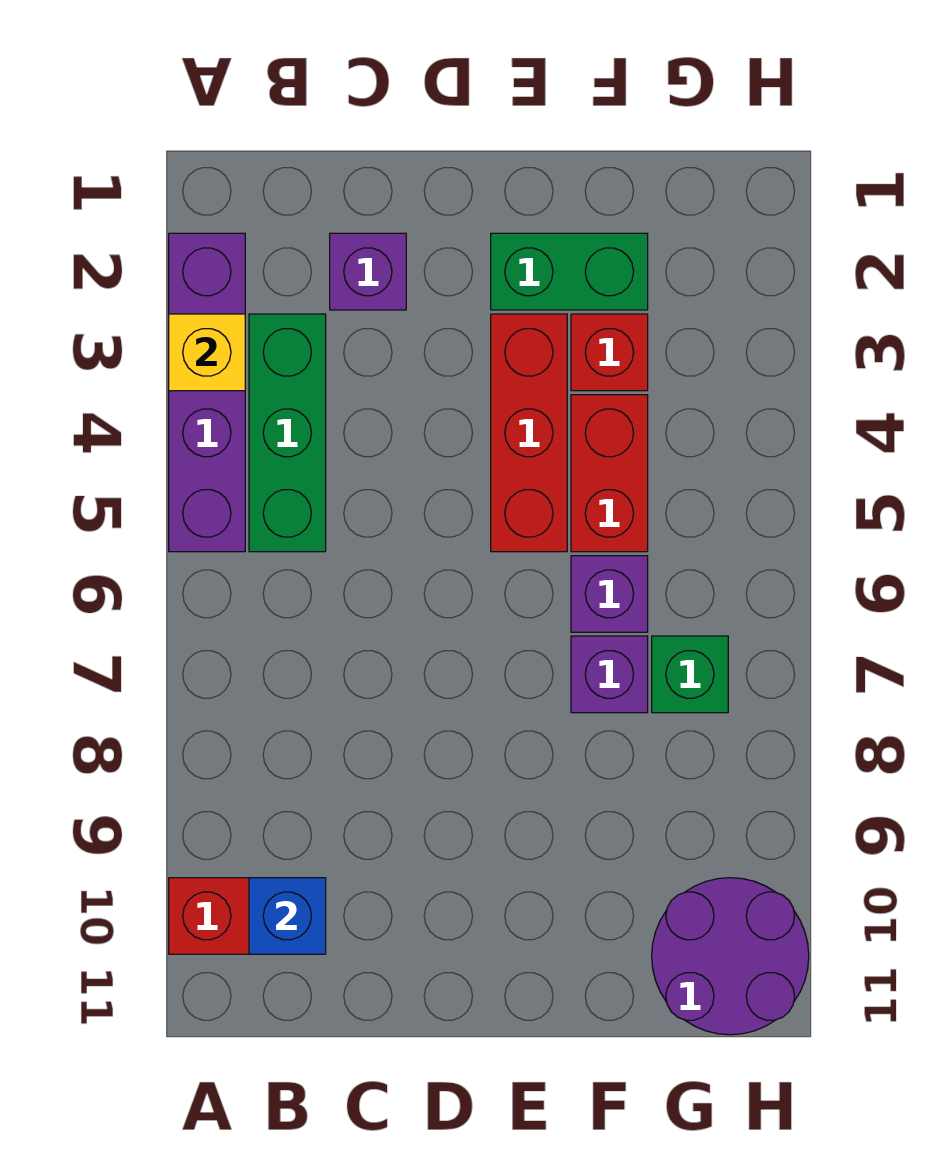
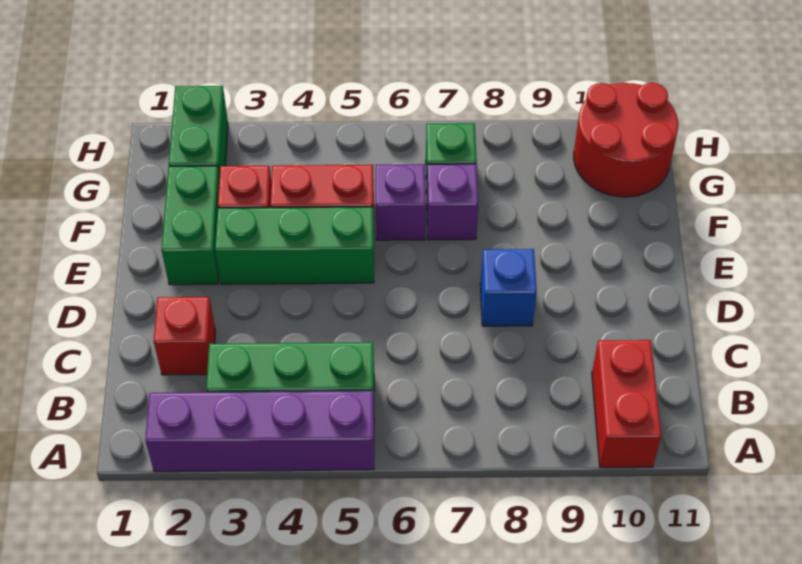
yellow brick A3 level 2 -> none
blue brick B10 level 2 -> blue brick D8 level 1
purple brick C2 level 1 -> red brick C2 level 1
red brick E3:E5 level 1 -> green brick E3:E5 level 1
none -> green brick G2:H2 level 1
purple round brick G10:H11 level 1 -> red round brick G10:H11 level 1

